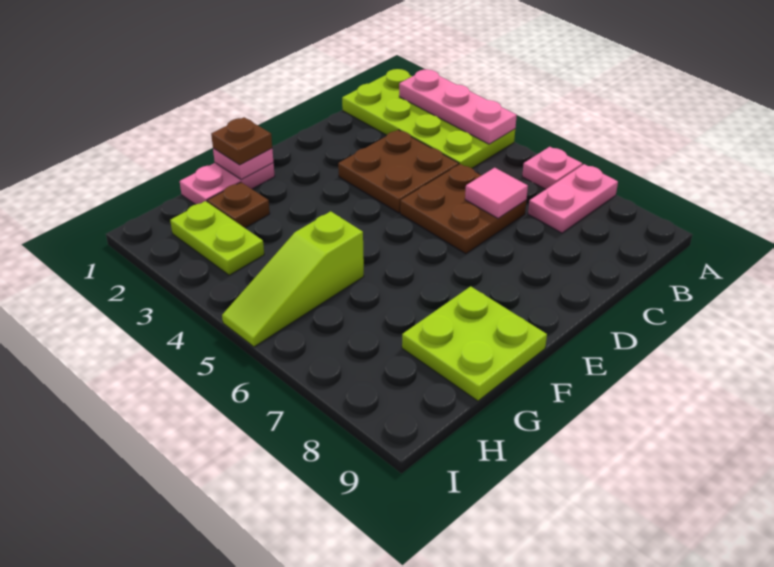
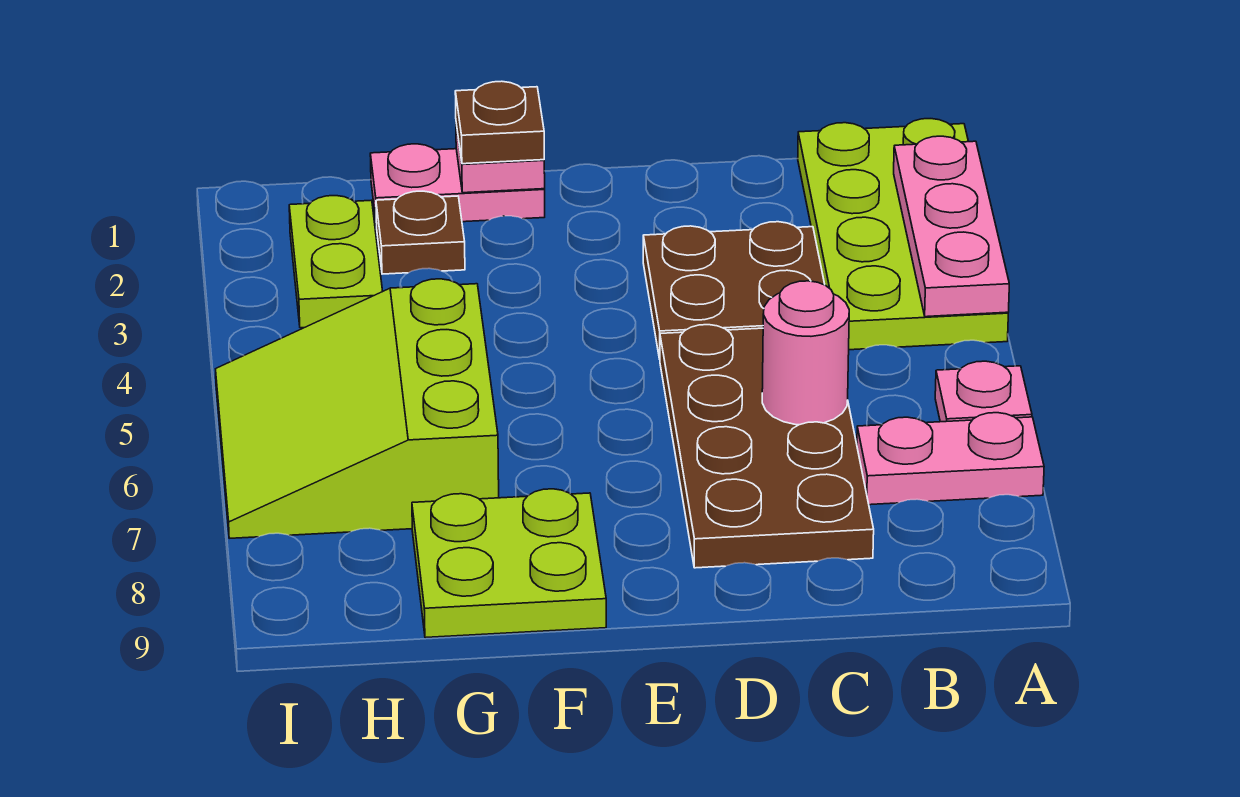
brown plate C5:D6 level 1 -> brown plate C5:D8 level 1
pink tile C6 level 2 -> pink round brick C6 level 2
lime slope G5:I5 level 1 top G -> lime slope G5:I7 level 1 top G

